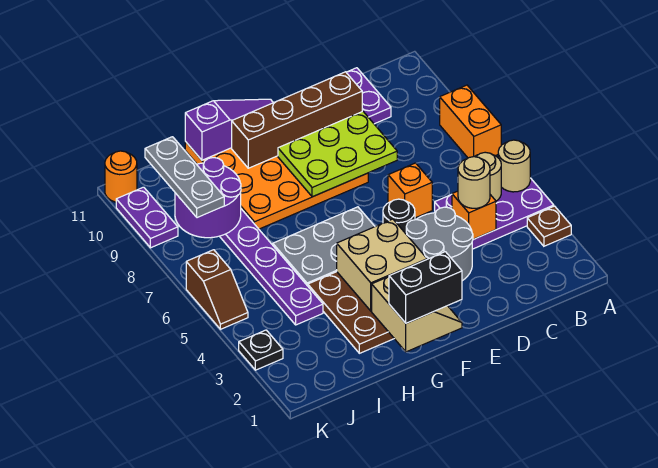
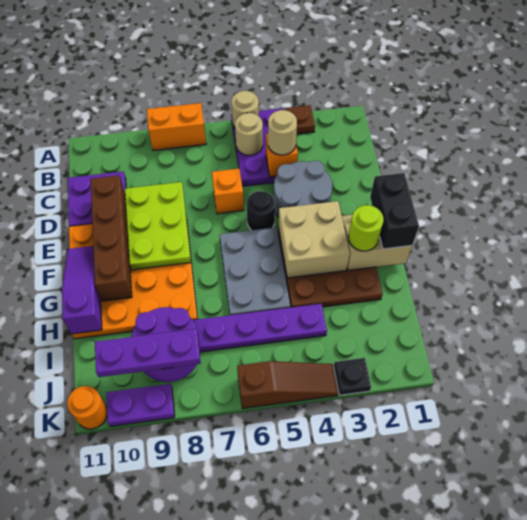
none -> lime round brick G2 level 3
grey plate J8:J10 level 3 -> purple plate J8:J10 level 3
brown slope K5:K6 level 1 top 6 -> brown slope K4:K6 level 1 top 6

